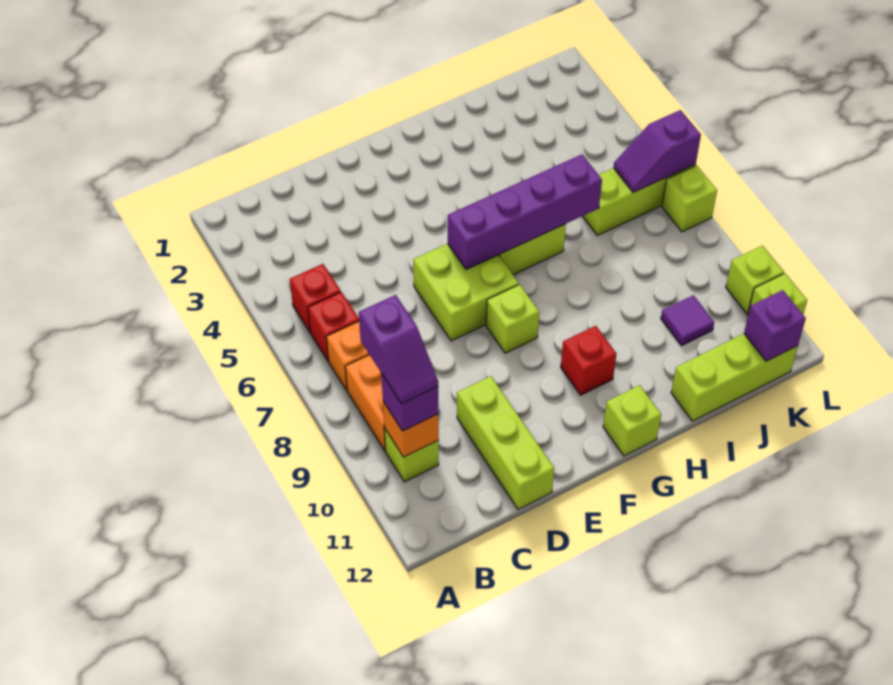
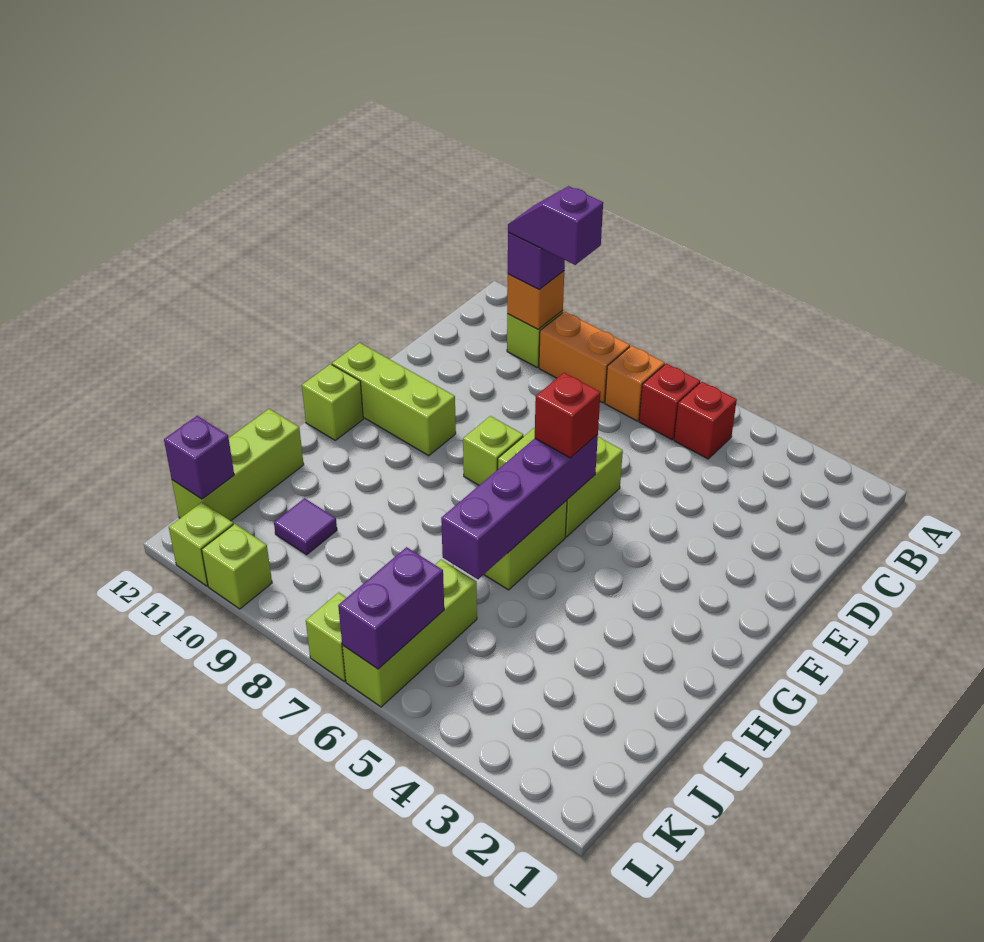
lime brick D10:D12 level 1 -> lime brick F10:F12 level 1
red brick G10 level 1 -> red brick F6 level 3
purple slope K6:L6 level 2 top L -> purple brick K6:L6 level 2

